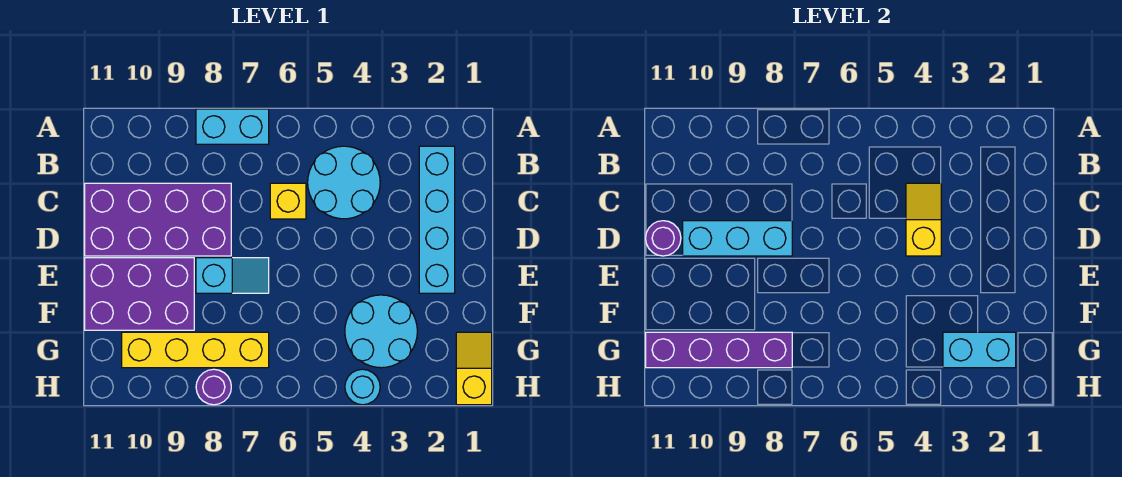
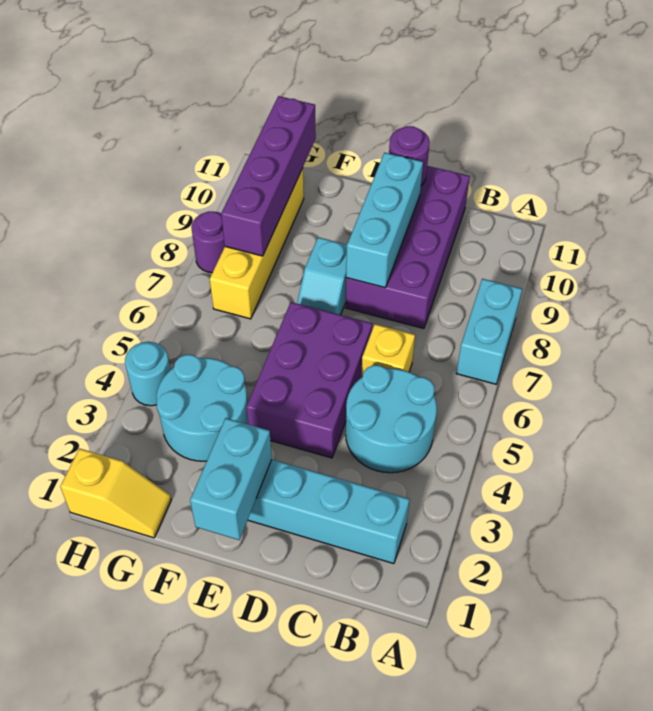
yellow slope C4:D4 level 2 top D -> none
purple brick E9:F11 level 1 -> purple brick D4:E6 level 1
cyan brick G2:G3 level 2 -> cyan brick E1:E2 level 2

